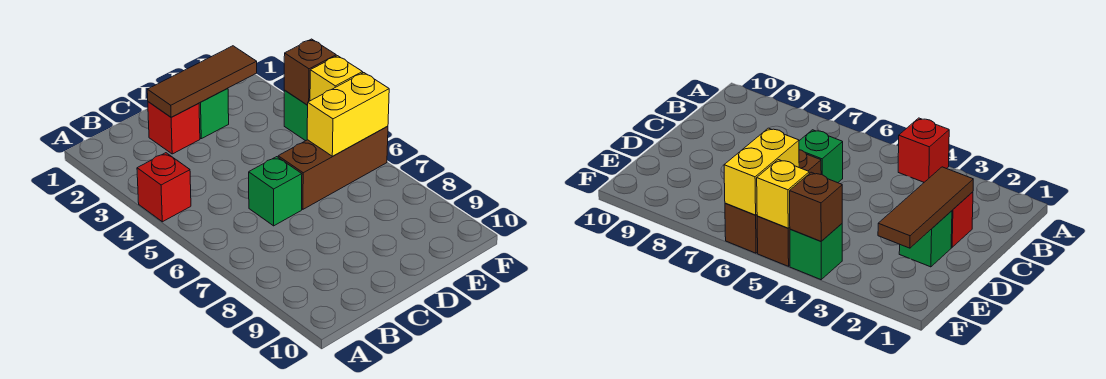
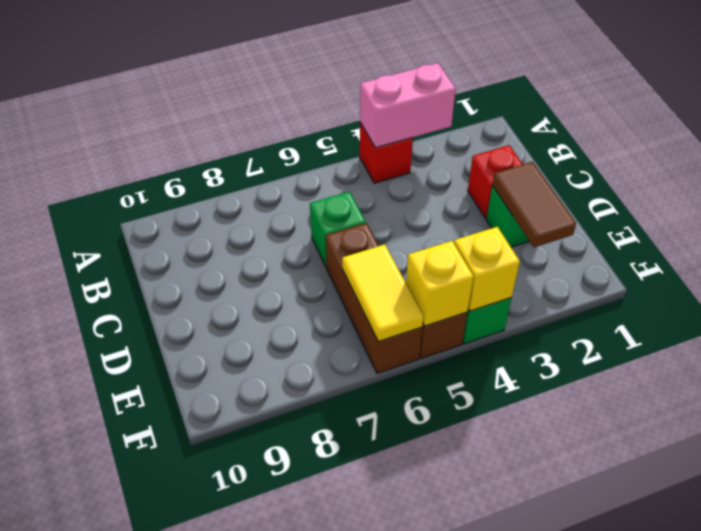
none -> pink brick A3:A4 level 2
brown tile C2:E2 level 2 -> brown tile D2:E2 level 2
yellow brick E6:F6 level 2 -> yellow tile E6:F6 level 2
brown brick F4 level 2 -> yellow brick F4 level 2

